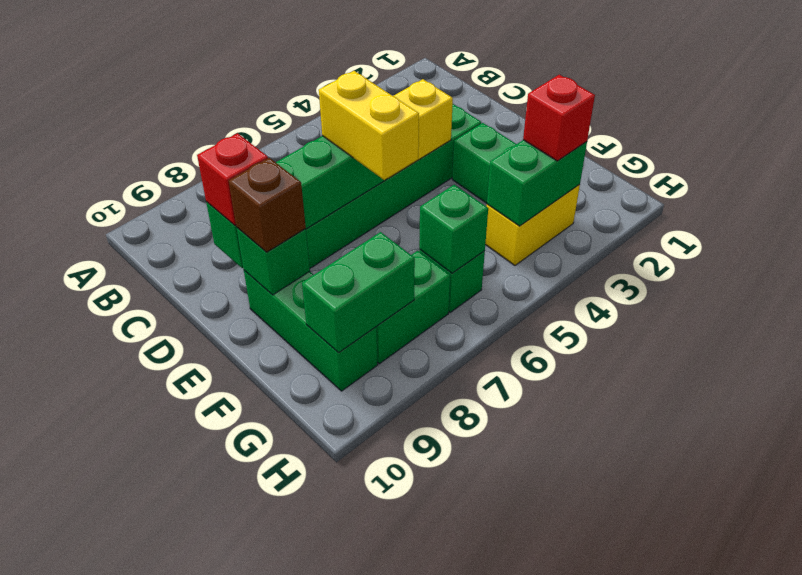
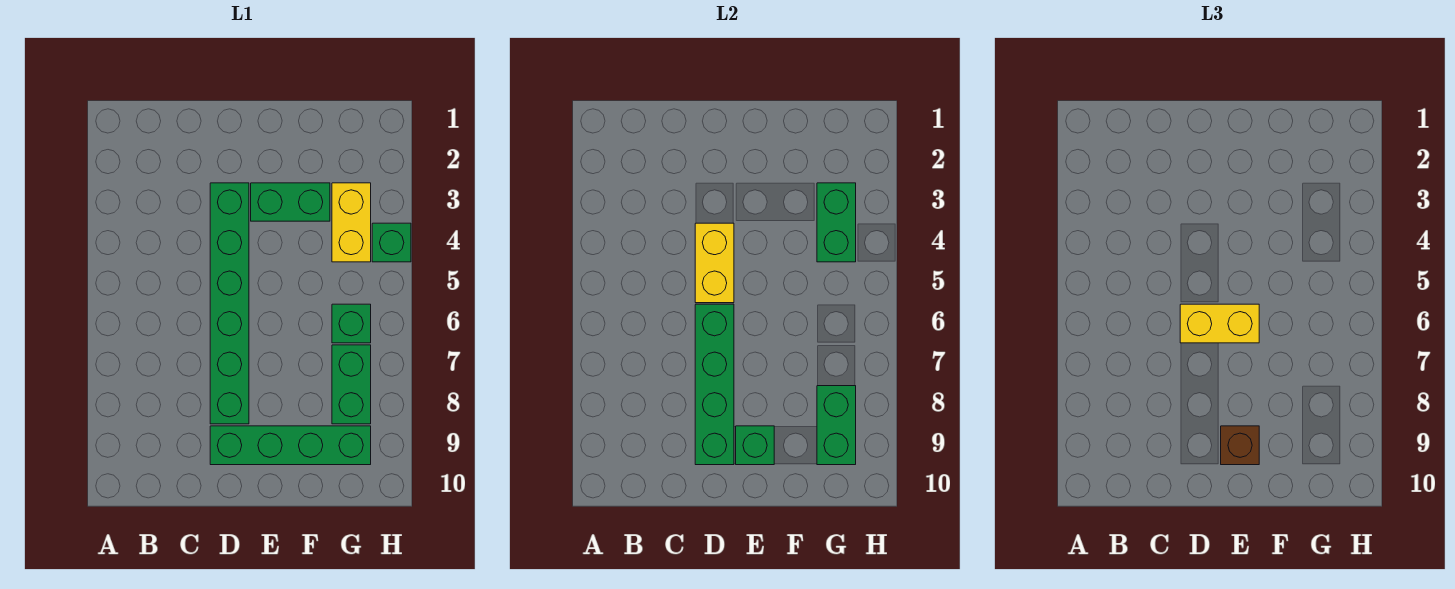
red brick D9 level 3 -> none
green brick E9:G9 level 1 -> green brick D9:G9 level 1
red brick G3 level 3 -> none
green brick G6 level 2 -> green brick H4 level 1

